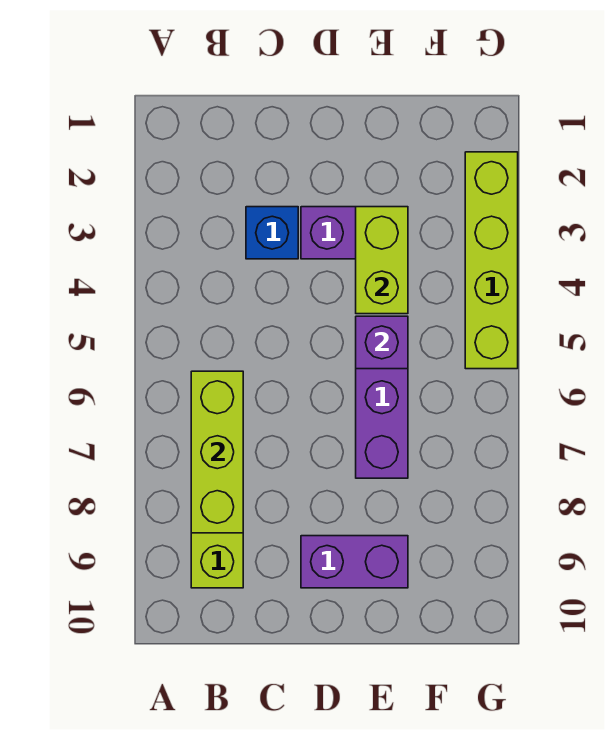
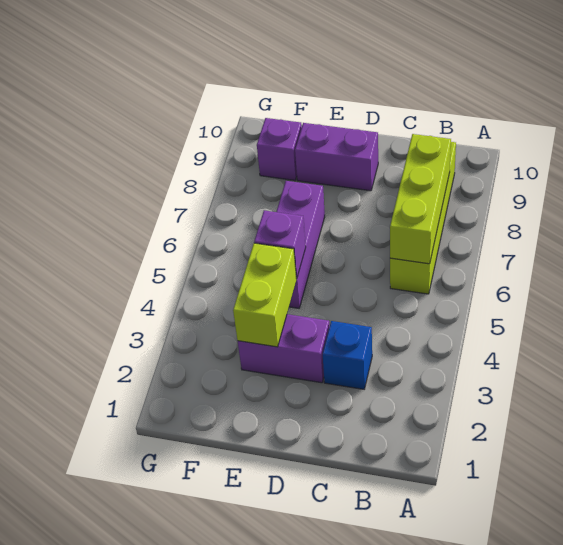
none -> purple brick F9 level 1
lime brick G2:G5 level 1 -> none

